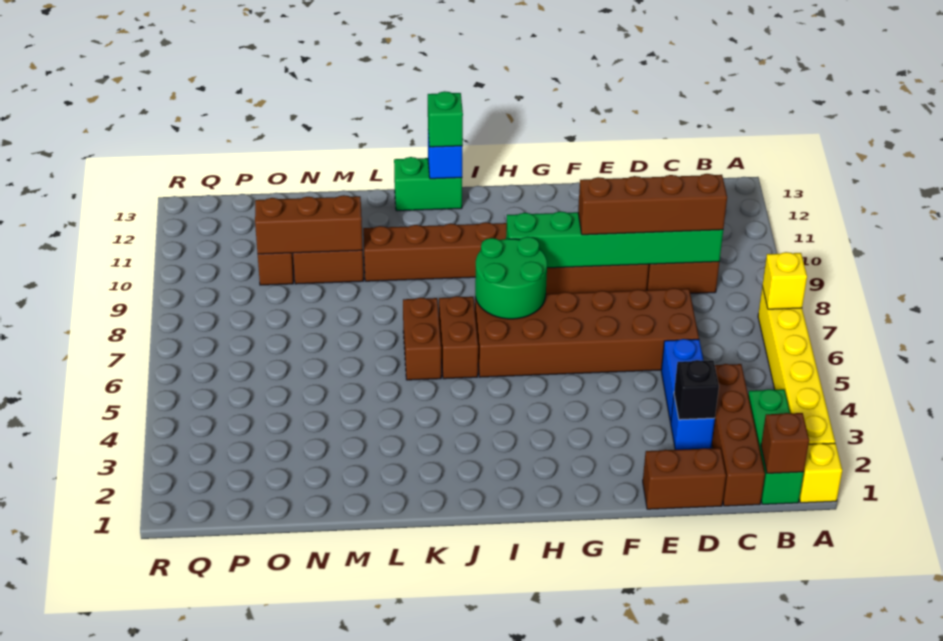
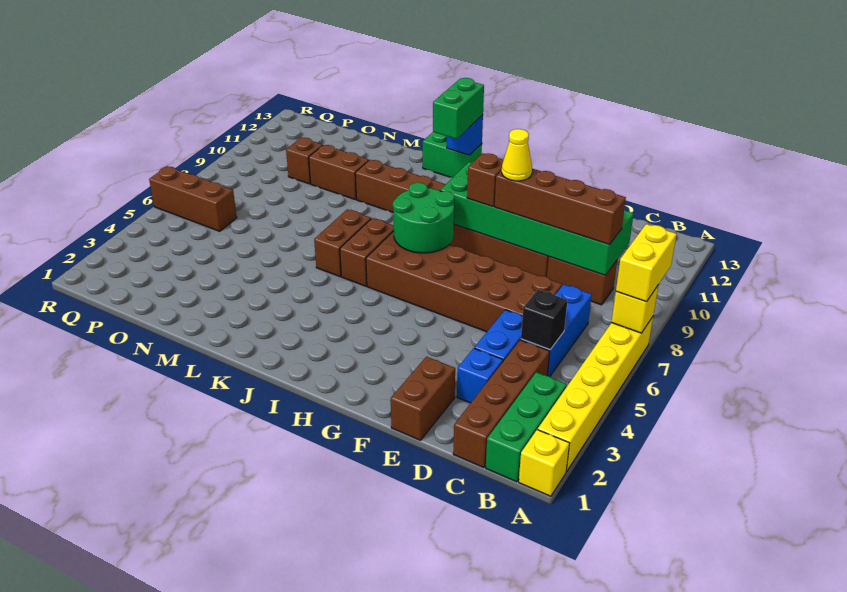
none -> yellow brick A7:A8 level 3
brown brick B1 level 2 -> brown brick G9 level 3
none -> blue brick C5:C7 level 1
green brick C9:H9 level 2 -> green brick C9:H10 level 2
brown brick D1:E1 level 1 -> brown brick E1:E2 level 1
black brick D3 level 2 -> black brick C5 level 2
none -> yellow cone F9 level 4
green brick J13 level 3 -> green brick J12:J13 level 3
brown brick M10:O10 level 2 -> brown brick P6:R6 level 1

